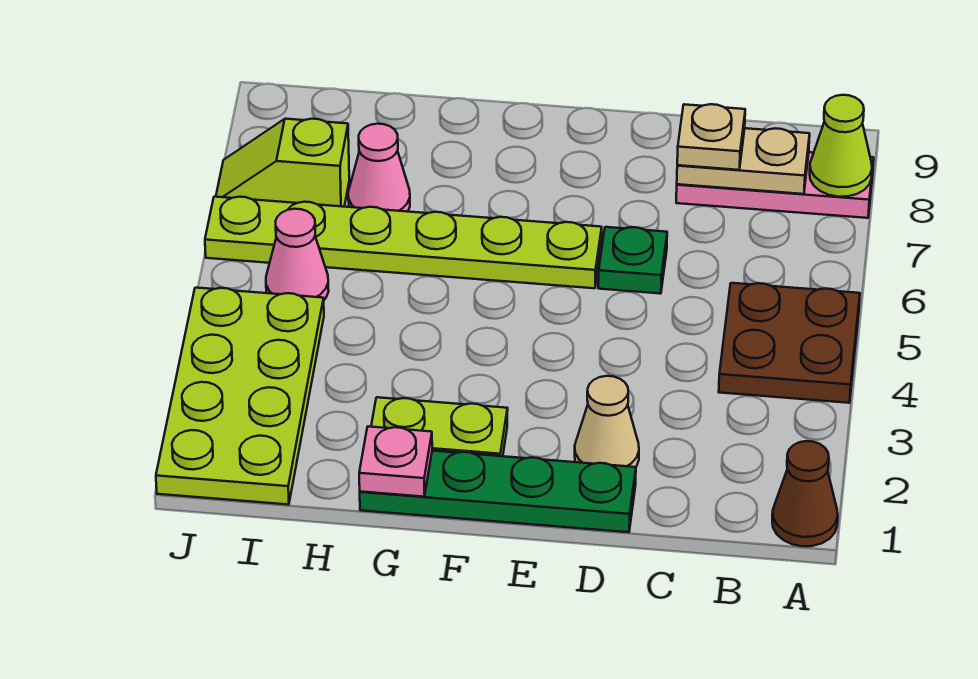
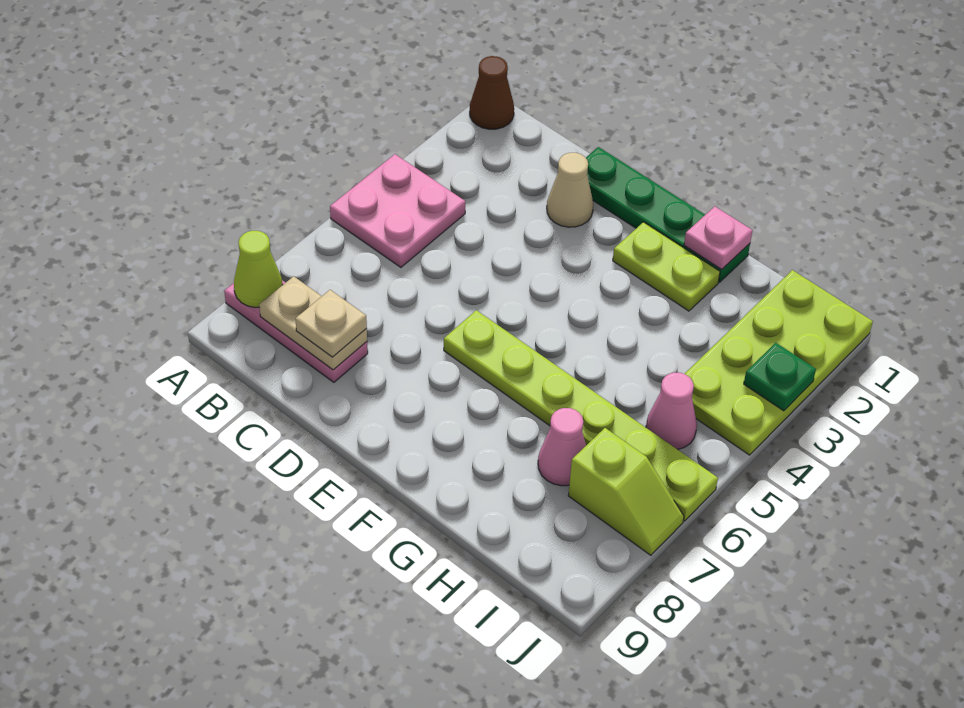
brown plate A4:B5 level 1 -> pink plate A4:B5 level 1
green plate D6 level 1 -> green plate J3 level 2

